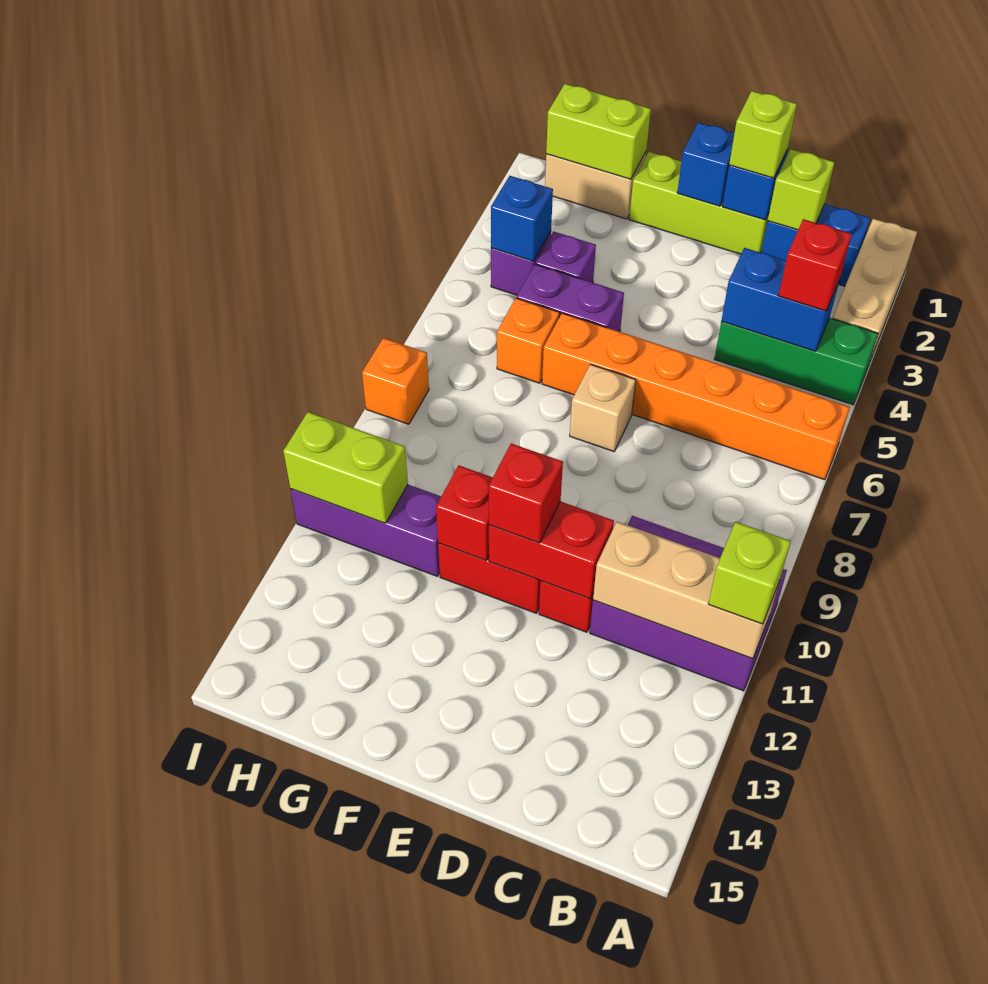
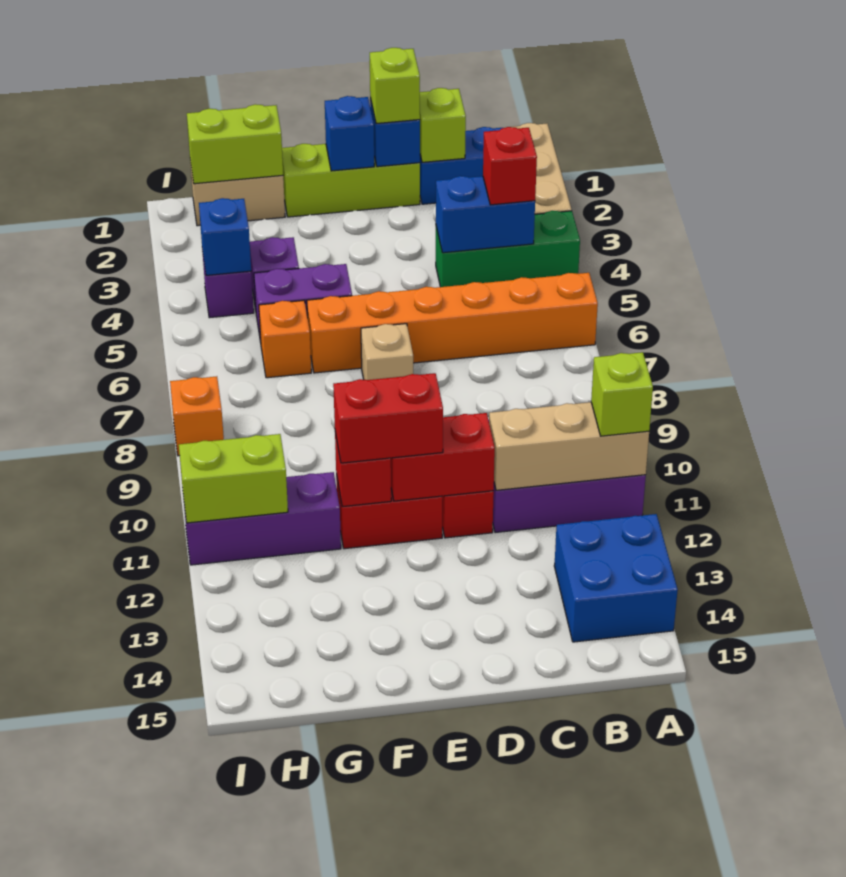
none -> blue brick A13:B14 level 1
red brick E11 level 3 -> red brick E11:F11 level 3

